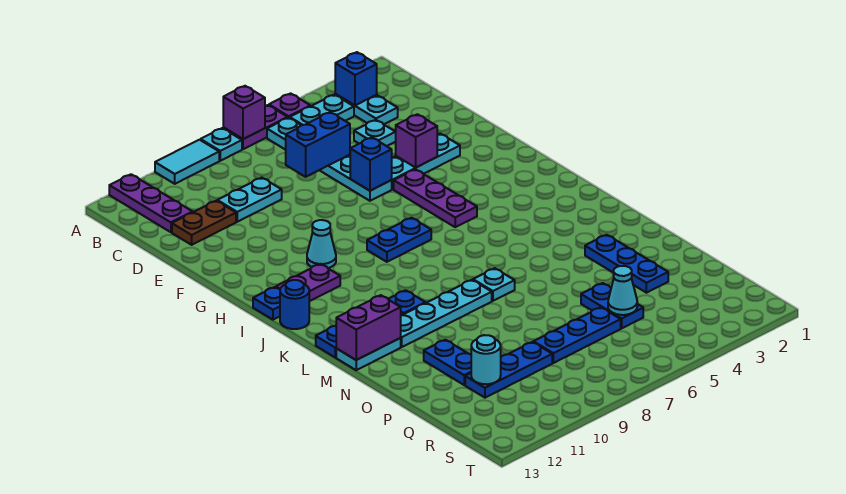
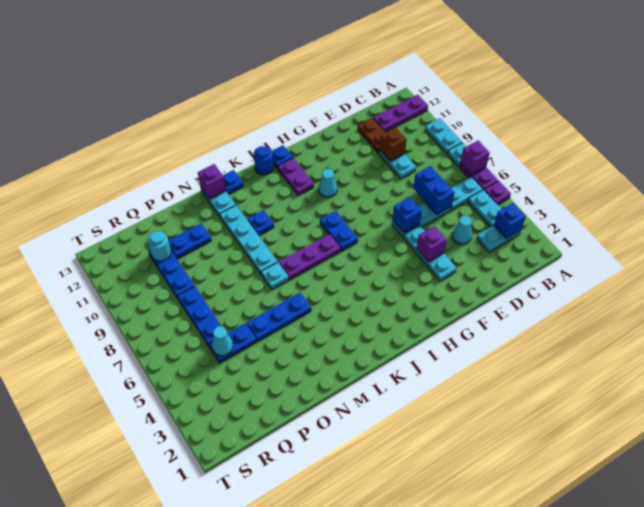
cyan tile A9:A10 level 1 -> cyan plate A9:A10 level 1
cyan plate D4 level 1 -> cyan cone D4 level 1
none -> brown brick D10 level 2
purple plate G5:I5 level 1 -> purple plate J7:L7 level 1
purple brick M12:M13 level 2 -> purple brick M13 level 2
blue plate N3:P3 level 1 -> blue plate M5:O5 level 1

